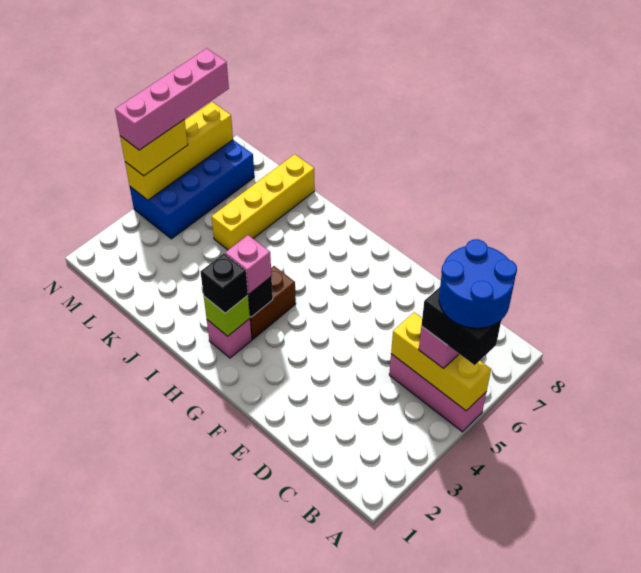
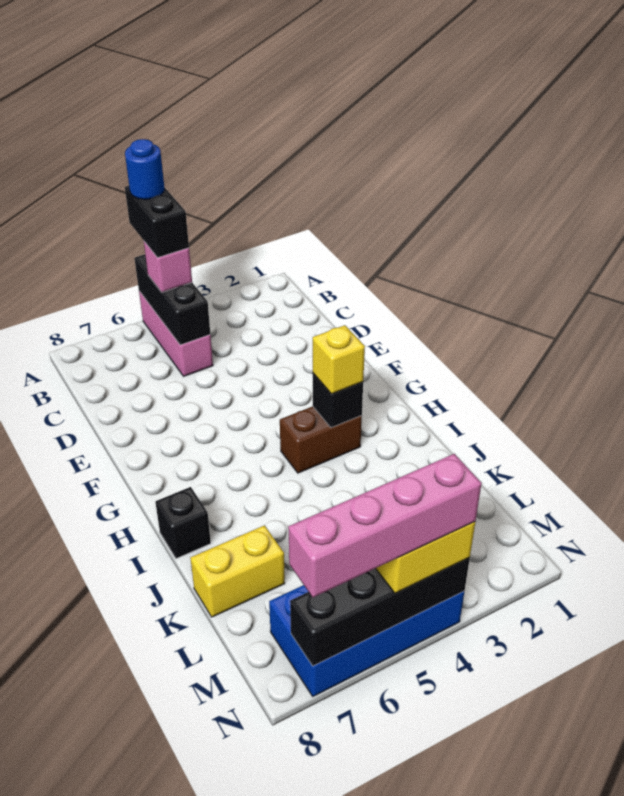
yellow brick A5:C5 level 2 -> black brick A5:C5 level 2
blue round brick A5:B6 level 5 -> blue round brick A5 level 5
pink brick H2 level 1 -> none
lime brick H2 level 2 -> none
black brick H2 level 3 -> black brick I8 level 1
pink brick H3 level 3 -> yellow brick H3 level 3
yellow brick K5:K8 level 1 -> yellow brick K7:K8 level 1
yellow brick N4:N7 level 2 -> black brick N4:N7 level 2

